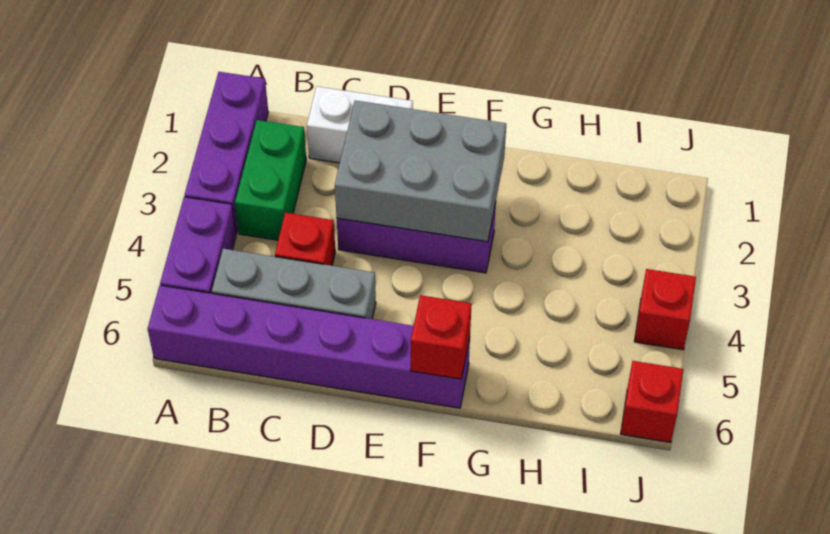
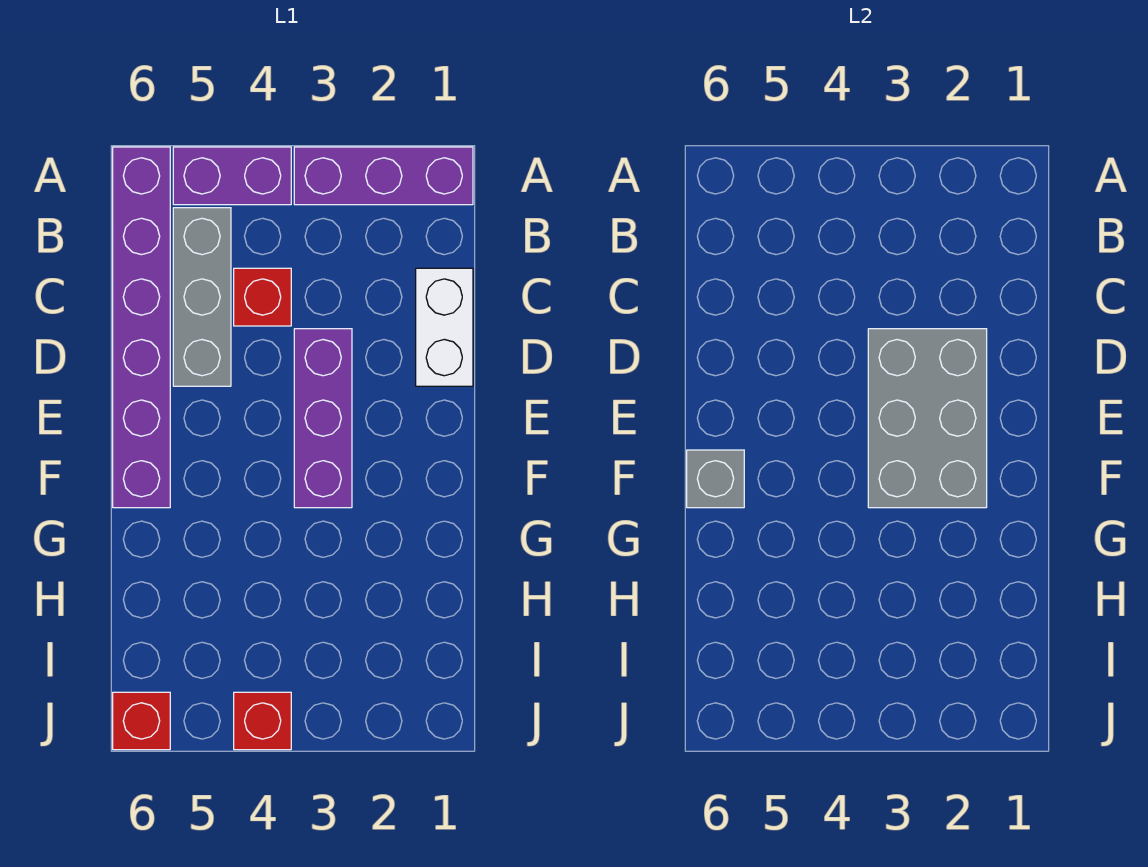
green brick B2:B3 level 1 -> none
red brick F6 level 2 -> grey brick F6 level 2

